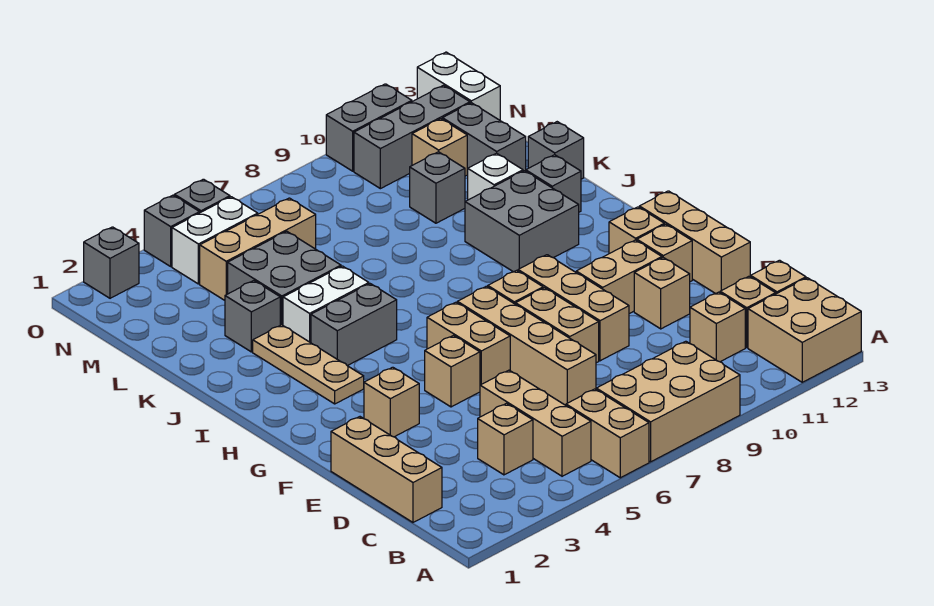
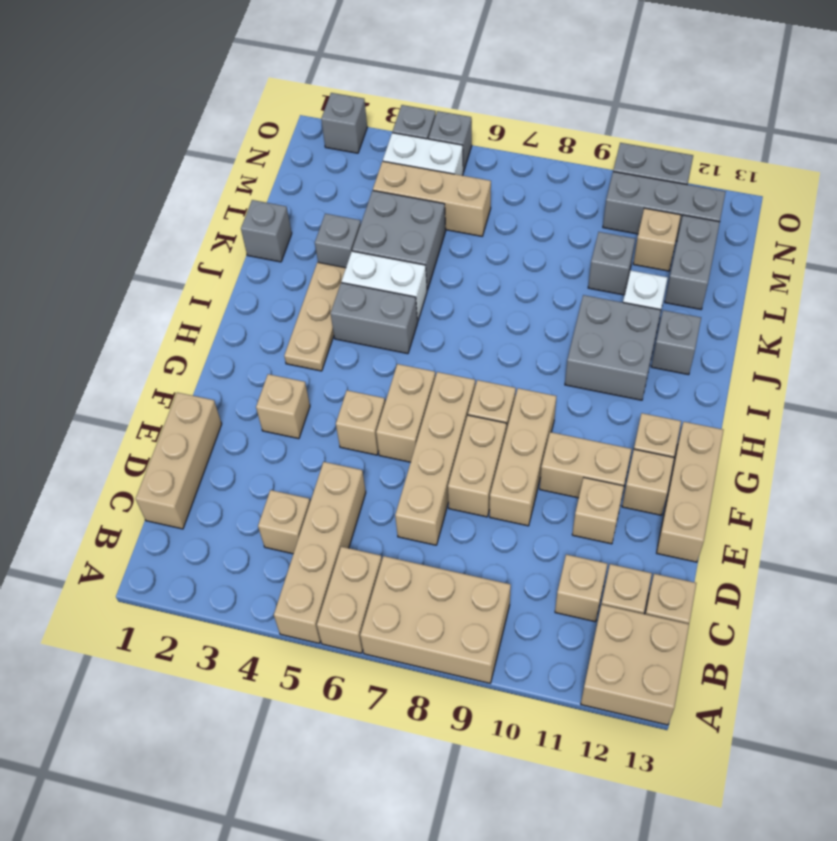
tan brick B5:D5 level 1 -> tan brick A5:D5 level 1
grey brick K13 level 1 -> grey brick K1 level 1
white brick N13:O13 level 1 -> none

